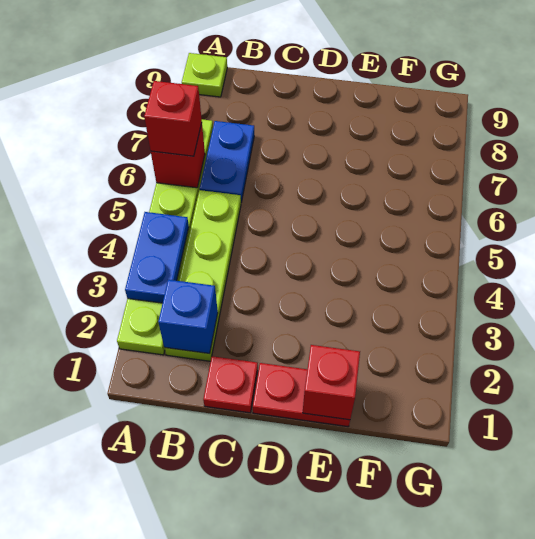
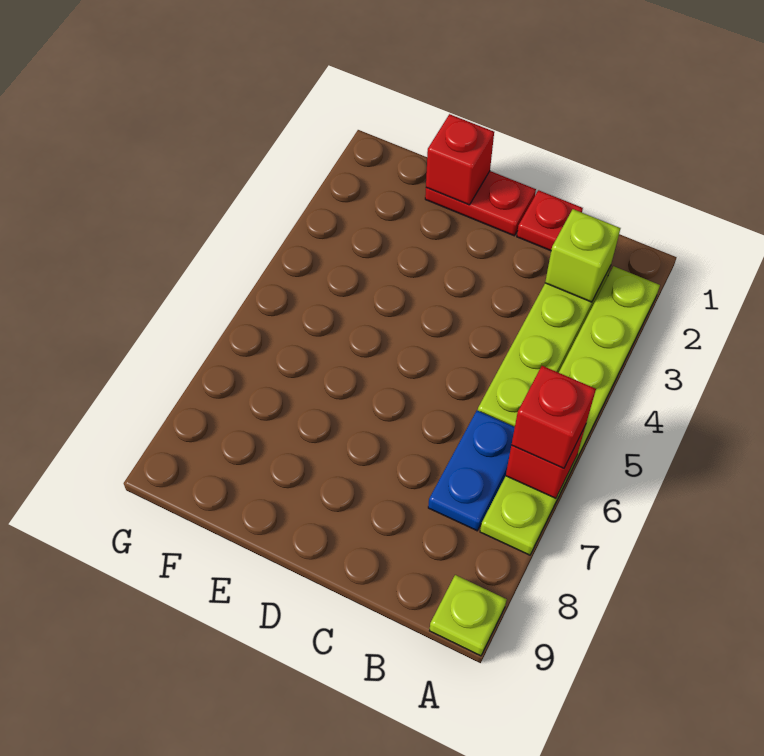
blue plate A3:A4 level 2 -> none
blue brick B2 level 2 -> lime brick B2 level 2

